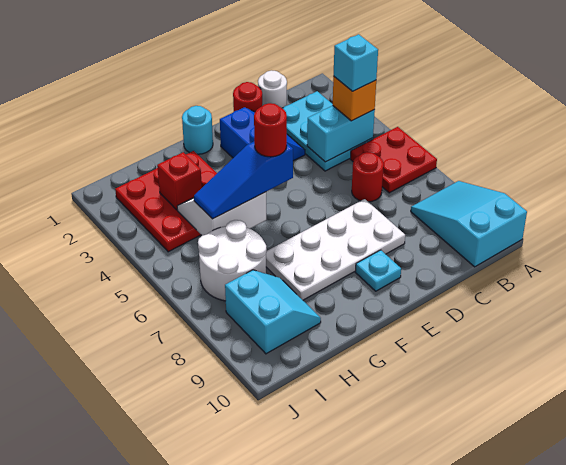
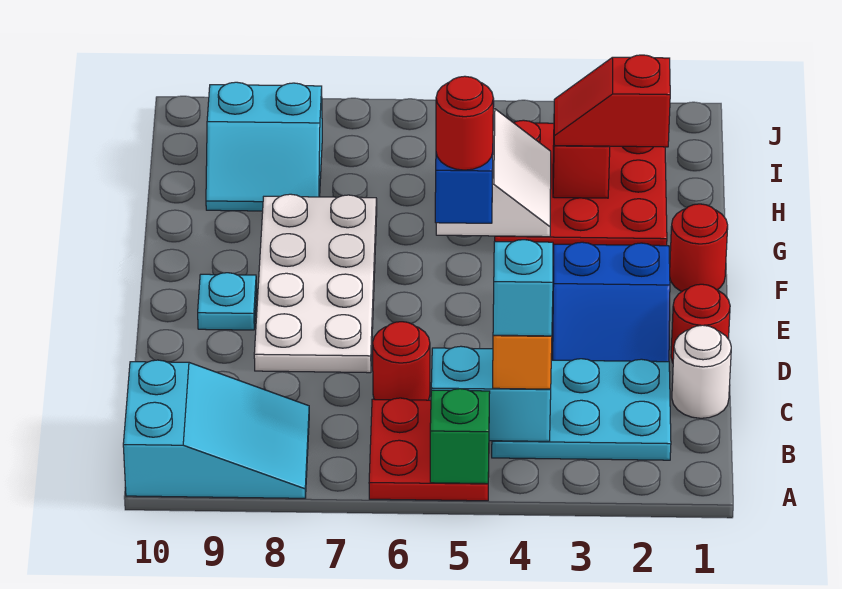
none -> green brick A5 level 2
cyan brick B4:C4 level 2 -> cyan brick B4:B5 level 2
cyan round brick F1 level 1 -> red round brick F1 level 1
none -> red slope H2:H3 level 3 top 2
white round brick H6:I7 level 1 -> none

